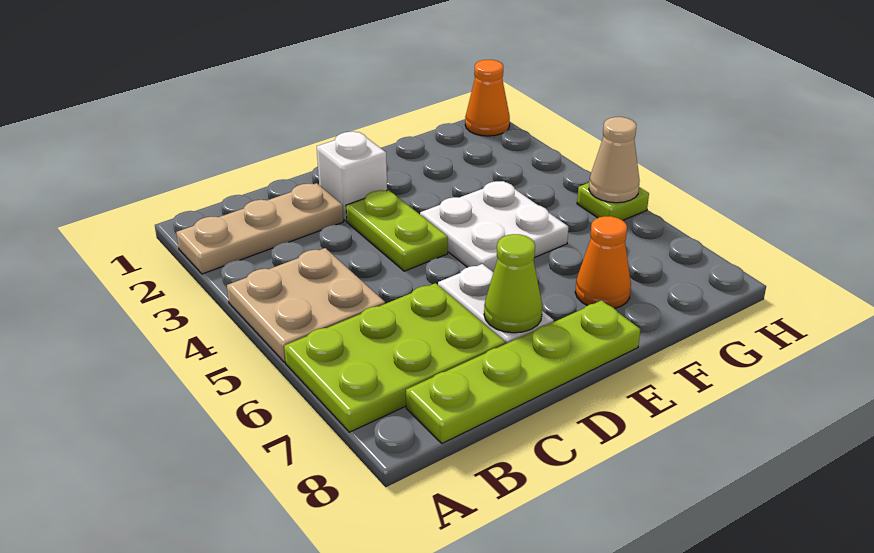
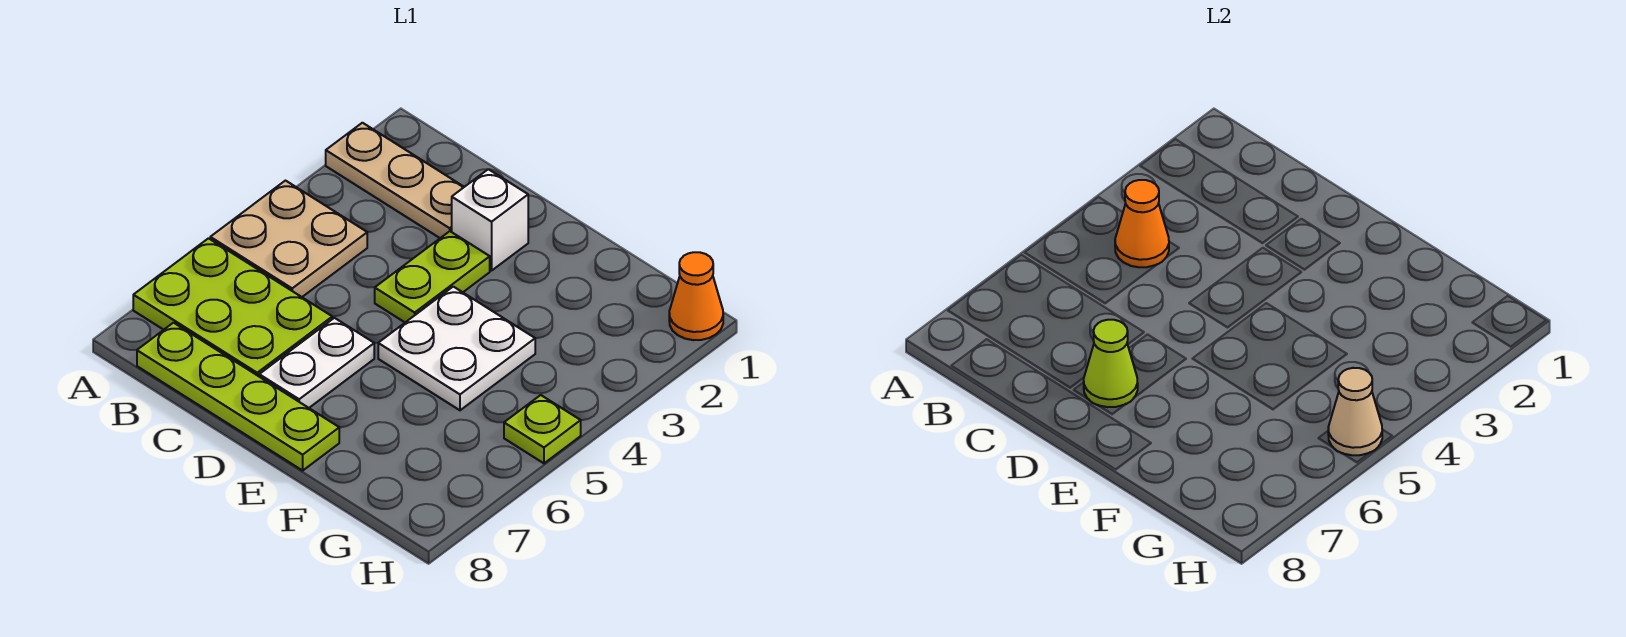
orange cone F7 level 1 -> orange cone B4 level 2

